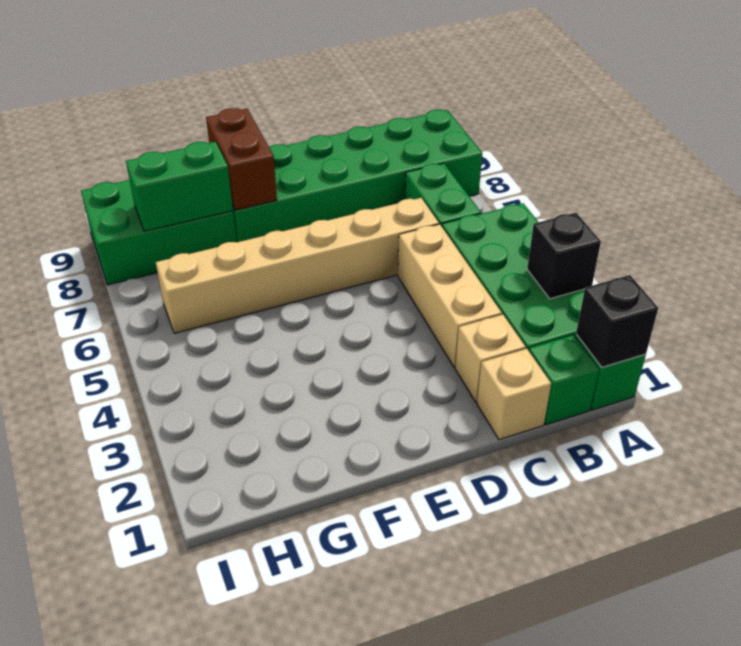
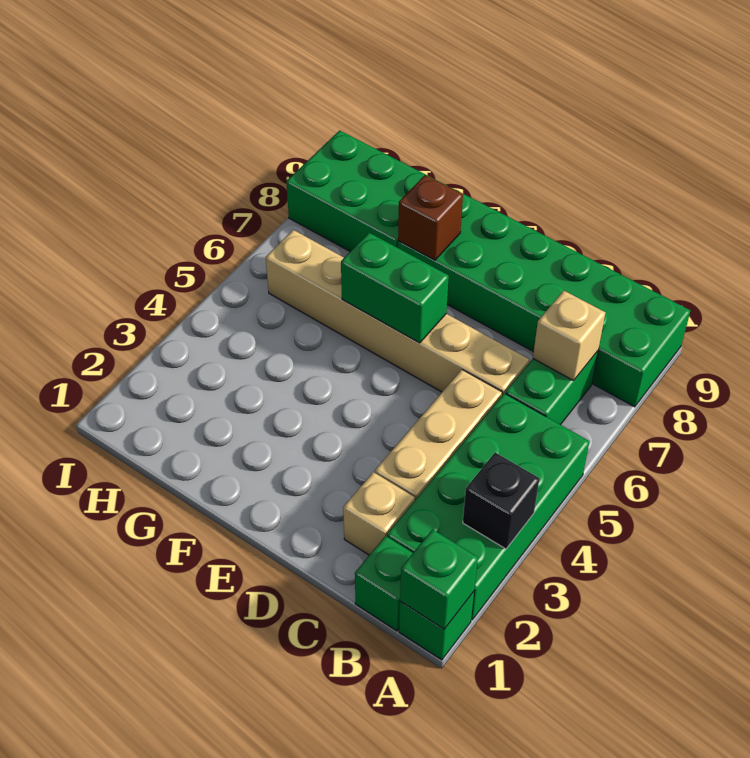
black brick A1 level 2 -> green brick A1 level 2
tan brick C1 level 1 -> tan brick B7 level 2
brown brick F8:F9 level 2 -> brown brick F8 level 2
green brick G8:H8 level 2 -> green brick E6:F6 level 2

